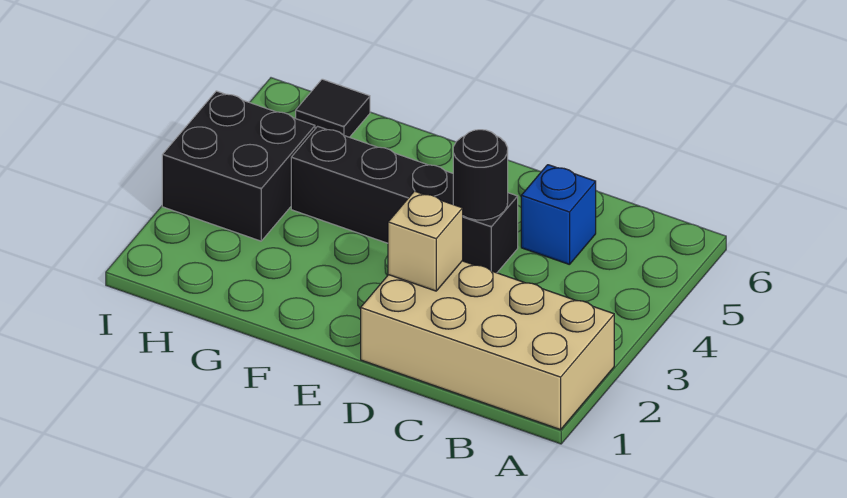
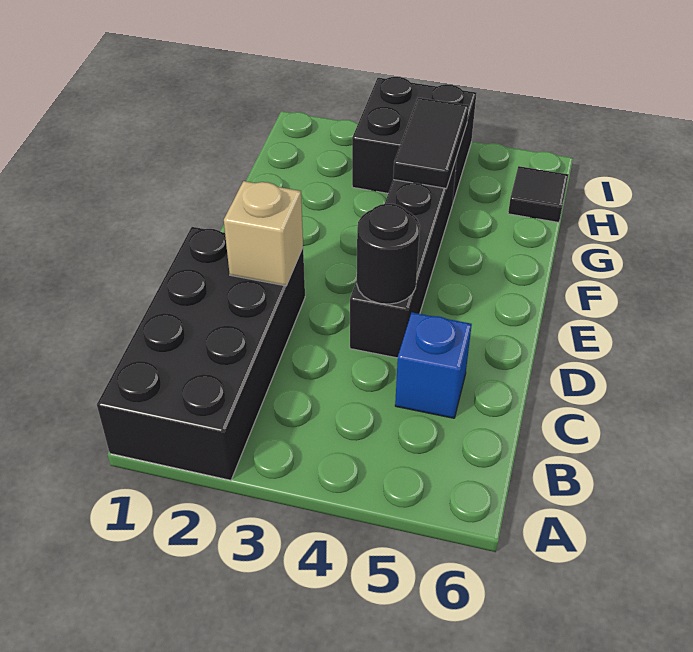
tan brick A1:D2 level 1 -> black brick A1:D2 level 1
none -> black tile G4:H4 level 2

